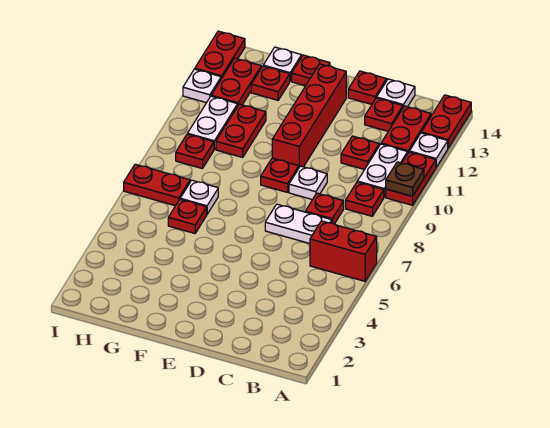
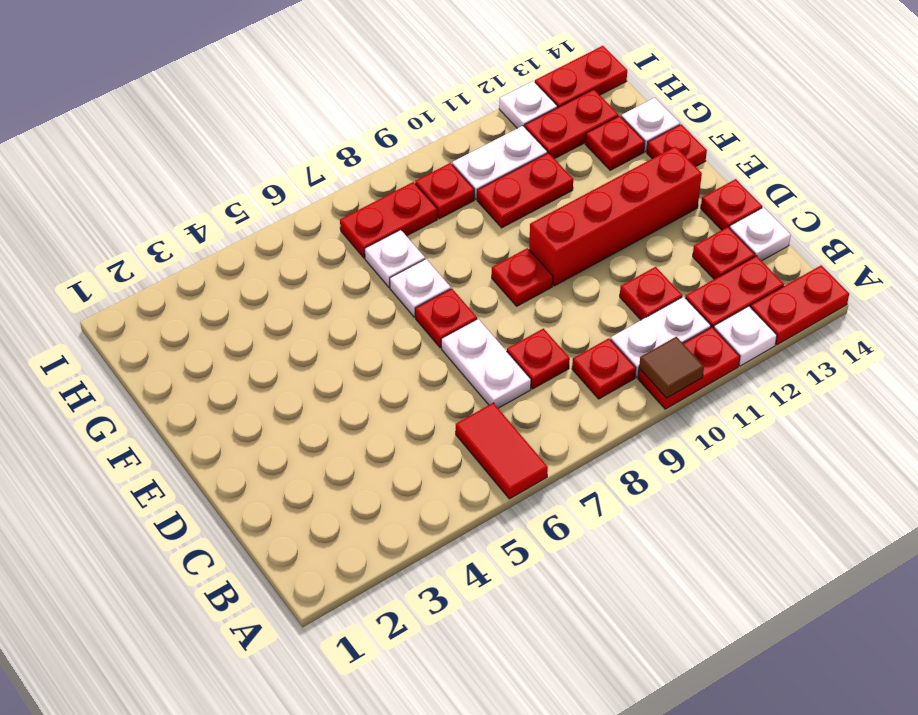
red brick A6:B6 level 1 -> red tile A6:B6 level 1
brown plate A10 level 2 -> brown tile A10 level 2
white plate D9 level 1 -> white plate F7 level 1
red plate G6 level 1 -> red plate E7 level 1
red plate H7:I7 level 1 -> red plate H7:H8 level 1

